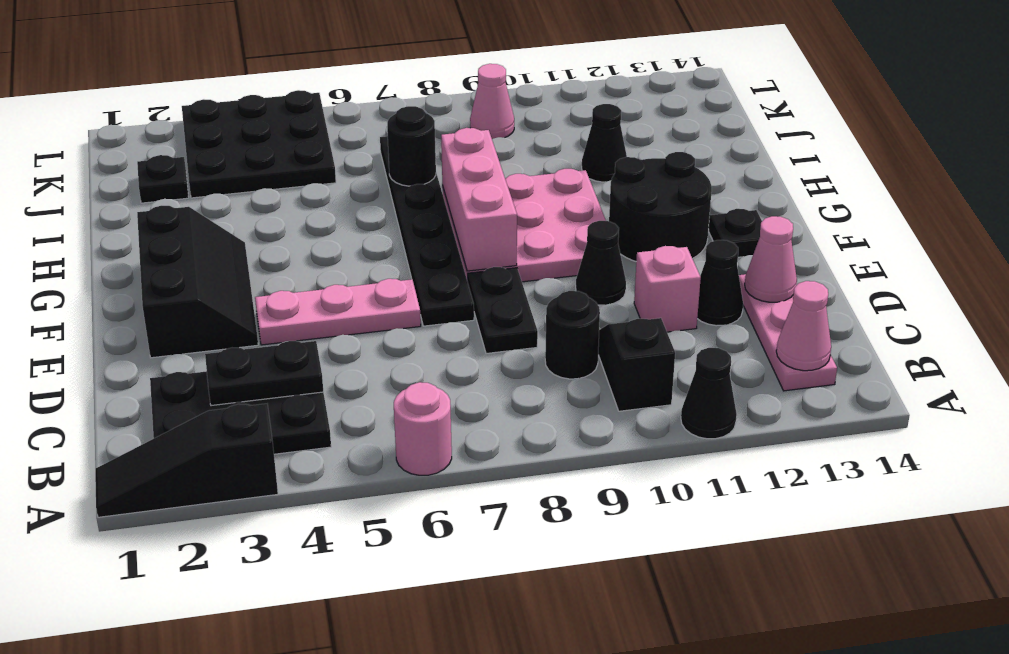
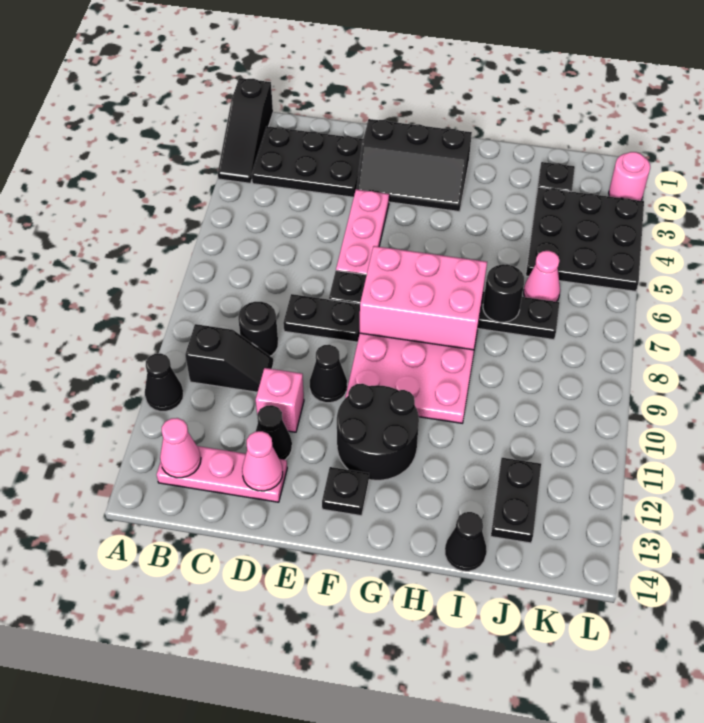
black slope A1:A3 level 1 top 3 -> black slope A1:A3 level 1 top 1
pink round brick A6 level 1 -> pink round brick L2 level 1
black plate B2:C4 level 1 -> black plate B2:D3 level 1
black plate C3:C4 level 2 -> black plate J12:J13 level 1
pink brick F8:H8 level 2 -> pink brick F7:H8 level 2
black cone I11 level 1 -> black cone I14 level 1
pink cone K9 level 1 -> pink cone J6 level 1

